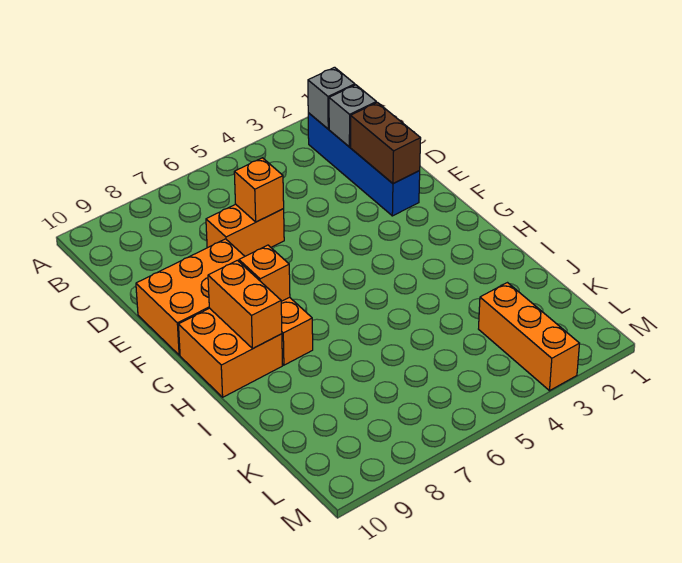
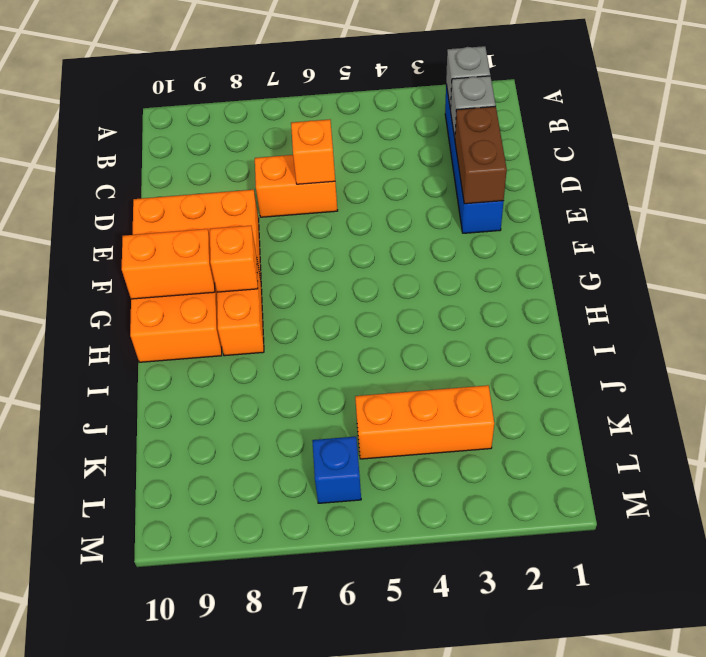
orange brick G9:H9 level 2 -> orange brick G9:G10 level 2
orange brick K3:M3 level 1 -> orange brick K3:K5 level 1
none -> blue brick L6 level 1

